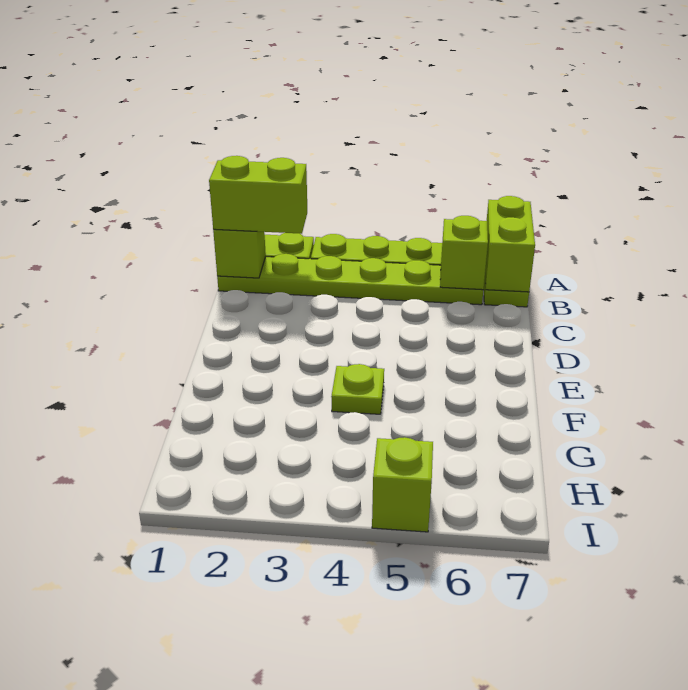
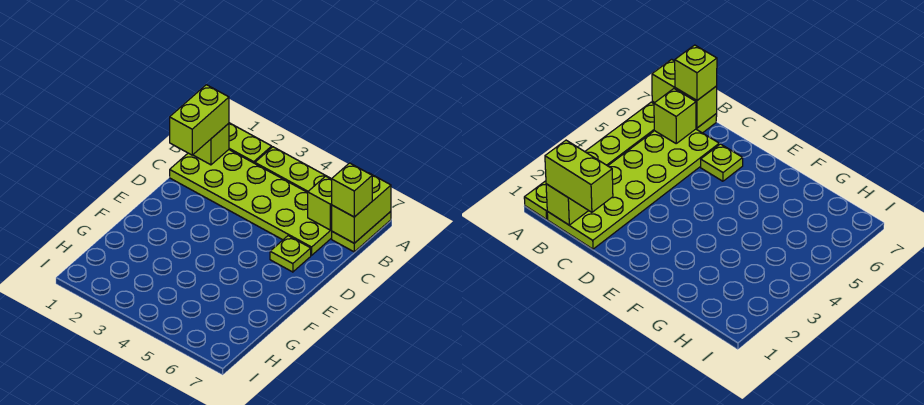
lime plate B1:B6 level 1 -> lime plate B1:C6 level 1
lime brick B1:B2 level 3 -> lime brick B1:C1 level 3
lime plate F4 level 1 -> lime plate D6 level 1
lime brick I5 level 1 -> lime brick B7 level 3

